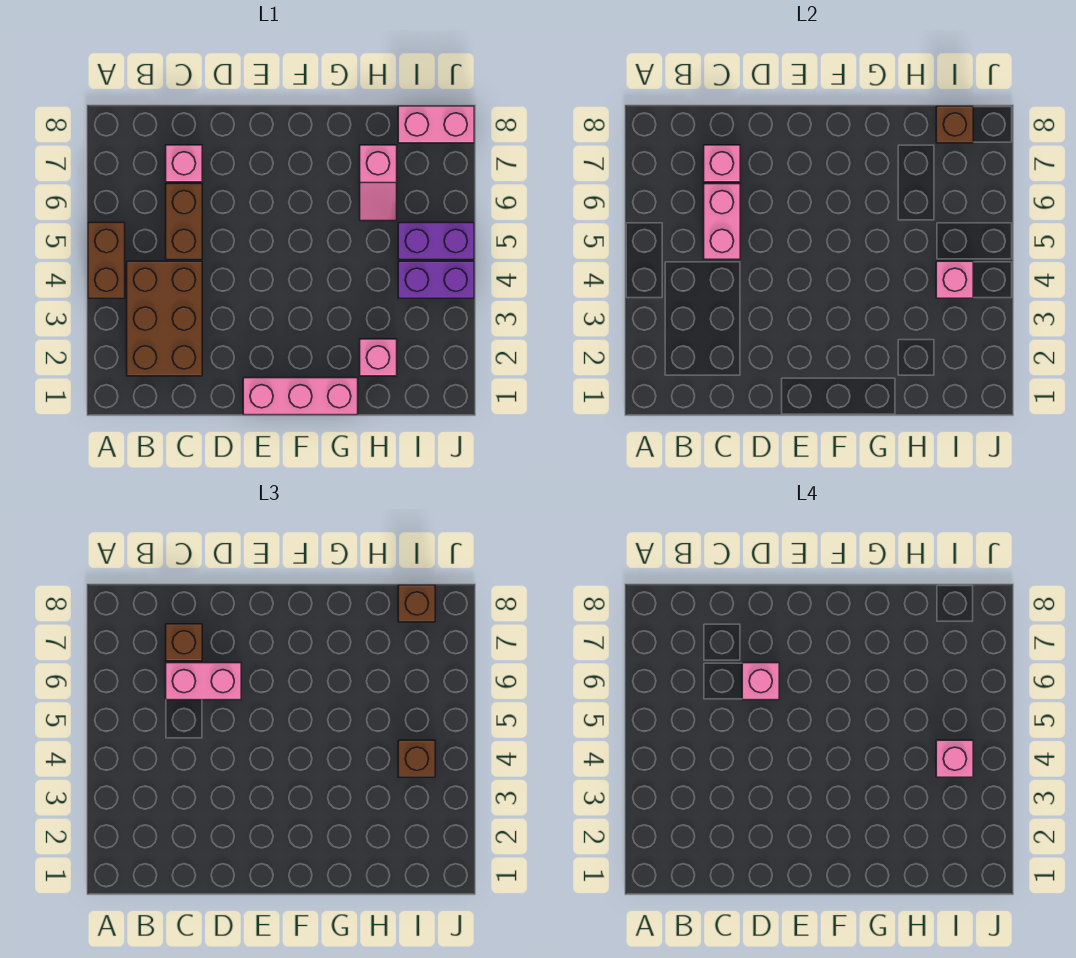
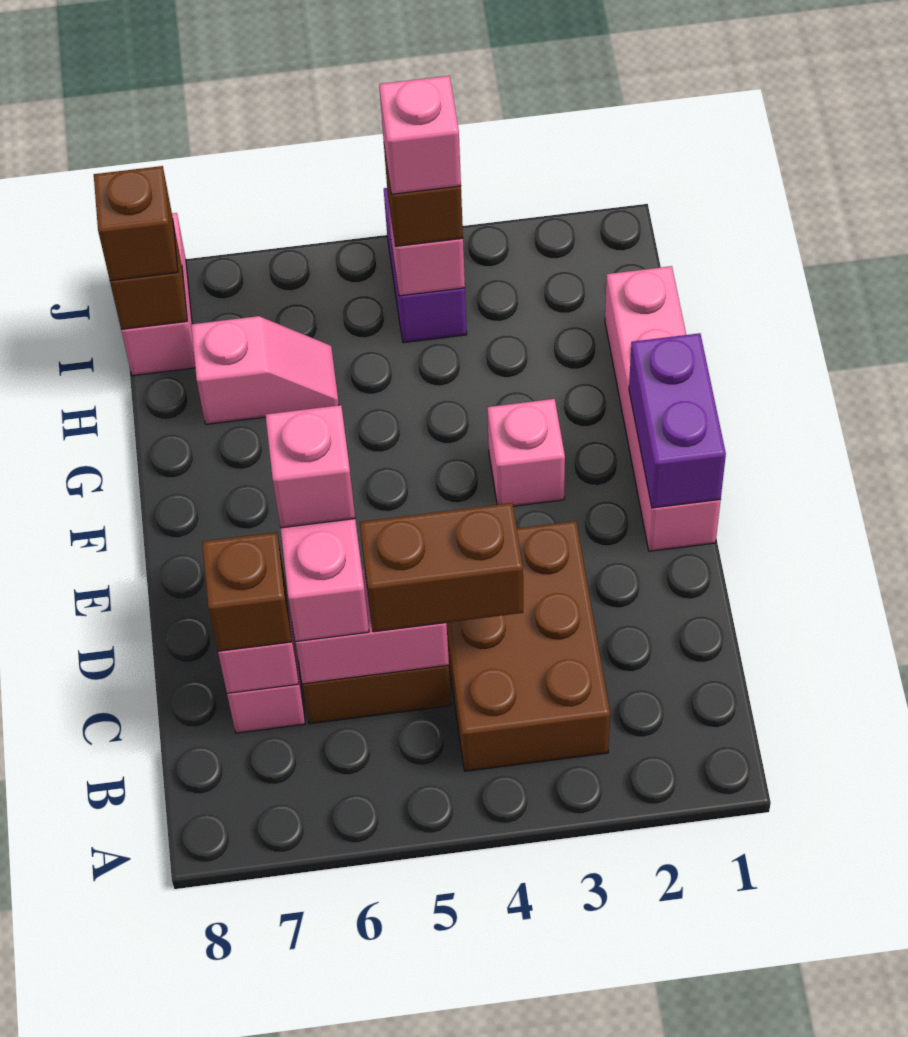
brown brick A4:A5 level 1 -> brown brick C4:C5 level 3
brown brick B2:C4 level 1 -> brown brick B3:D4 level 1
pink brick E1:G1 level 1 -> pink brick E1:H1 level 1
pink brick H2 level 1 -> pink brick F3 level 1
purple brick I5:J5 level 1 -> purple brick E1:F1 level 2

